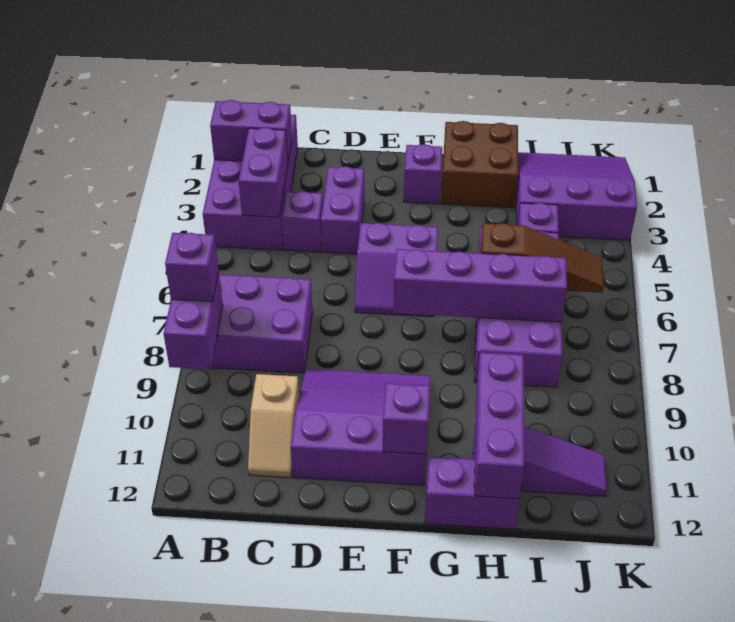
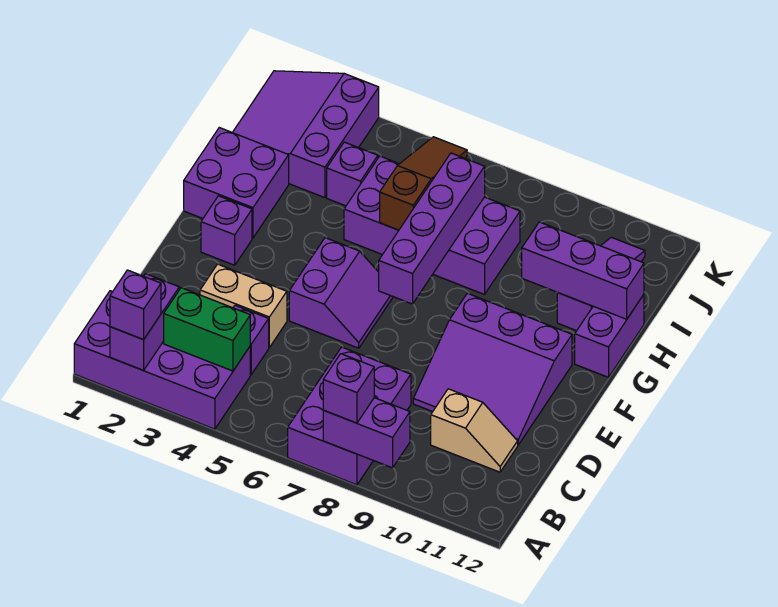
purple brick B3:B4 level 2 -> green brick B3:B4 level 2
purple brick D3:D4 level 1 -> tan brick D3:D4 level 1
purple slope D9:F11 level 1 top 11 -> purple slope D9:F11 level 1 top F
purple brick F11 level 2 -> purple brick A2 level 3
brown brick G1:H2 level 1 -> purple brick G1:H2 level 1

